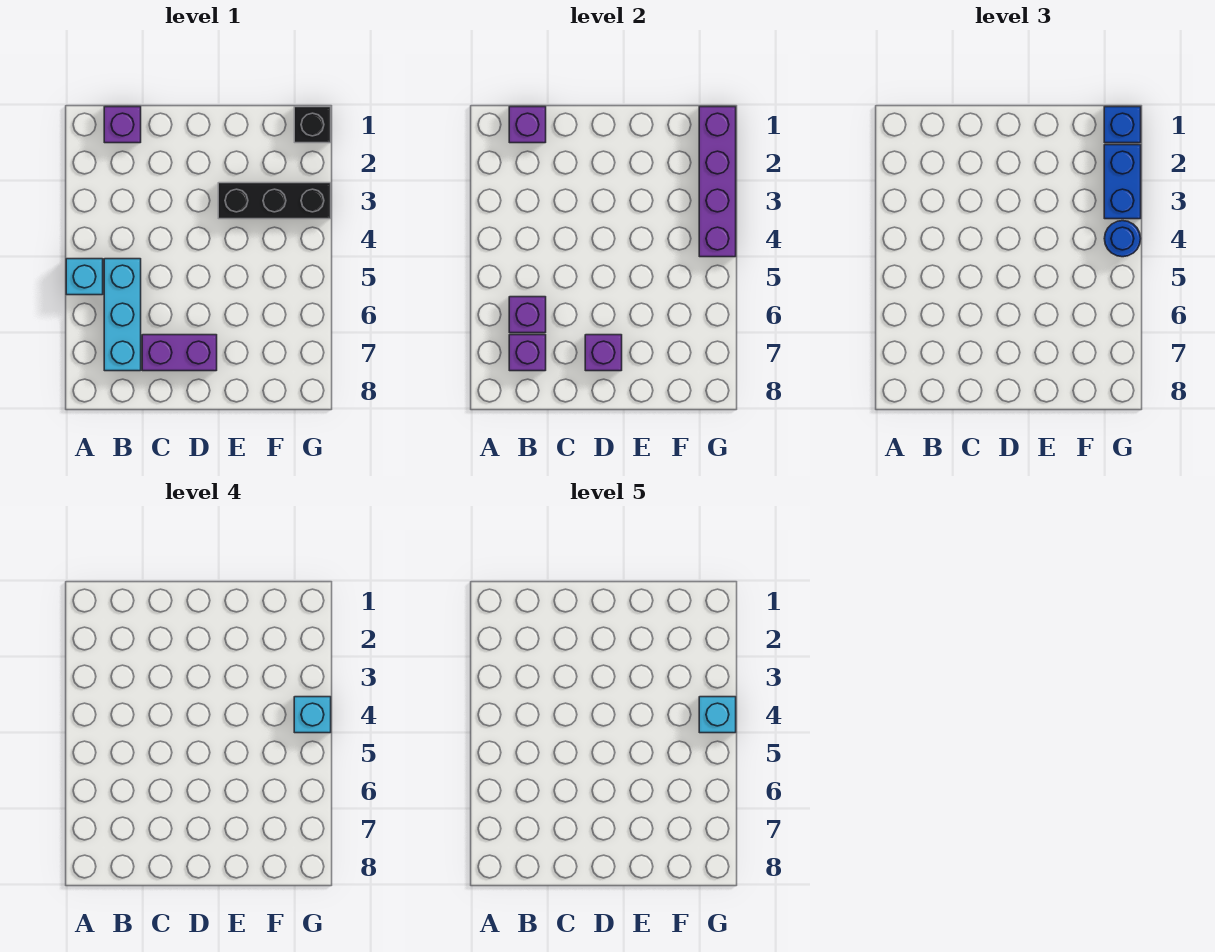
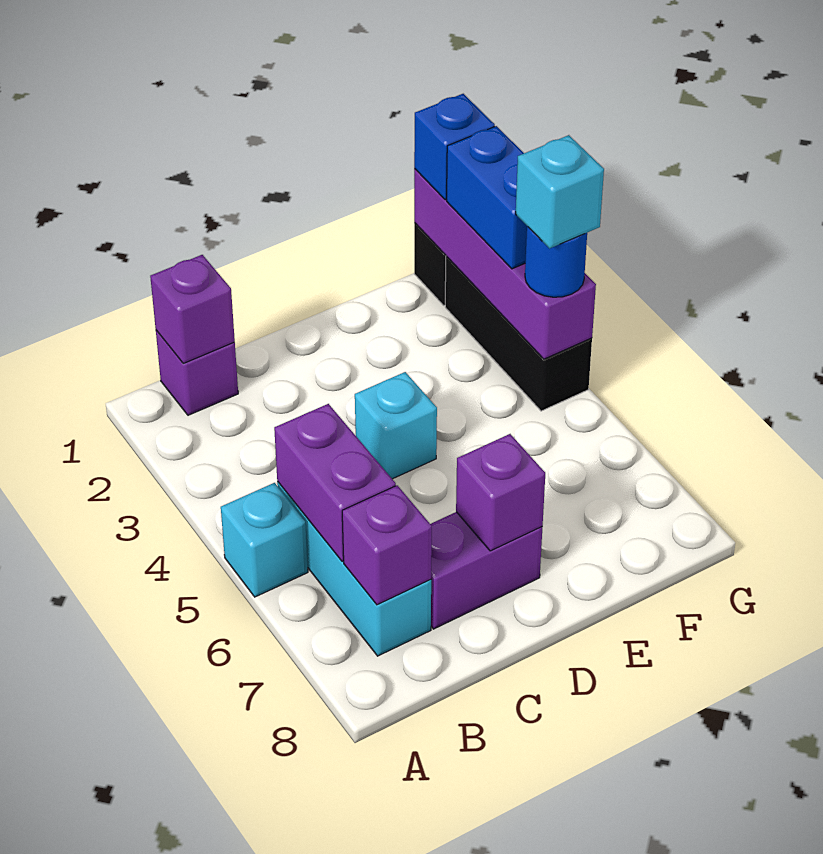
purple brick B6 level 2 -> purple brick B5:B6 level 2
black brick E3:G3 level 1 -> black brick G2:G4 level 1
cyan brick G4 level 5 -> cyan brick D4 level 1

